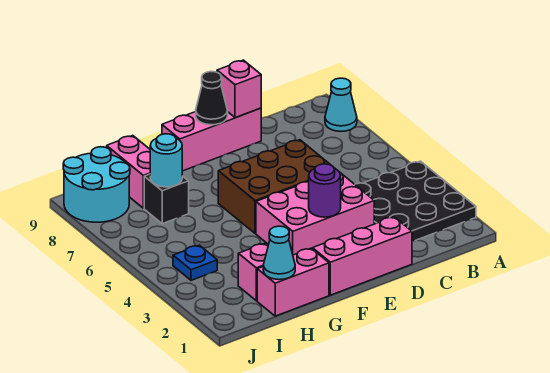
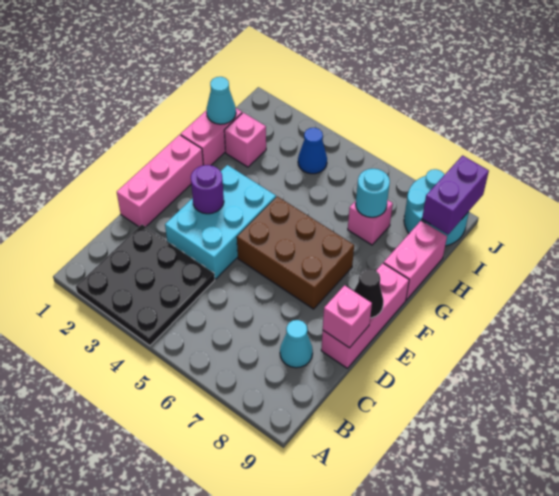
cyan cone A8 level 1 -> cyan cone C8 level 1
pink brick D3:F4 level 1 -> cyan brick D3:F4 level 1
brown brick D5:F6 level 1 -> brown brick E5:F7 level 1
black brick H7 level 1 -> pink brick H7 level 1
pink brick H8:H9 level 1 -> pink brick G9:H9 level 1
blue plate I4 level 1 -> blue cone I4 level 1
none -> purple brick I9:J9 level 2

